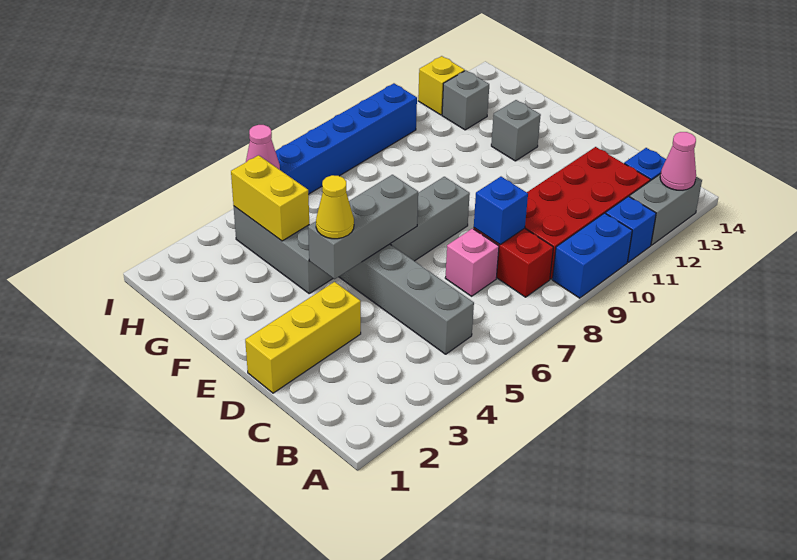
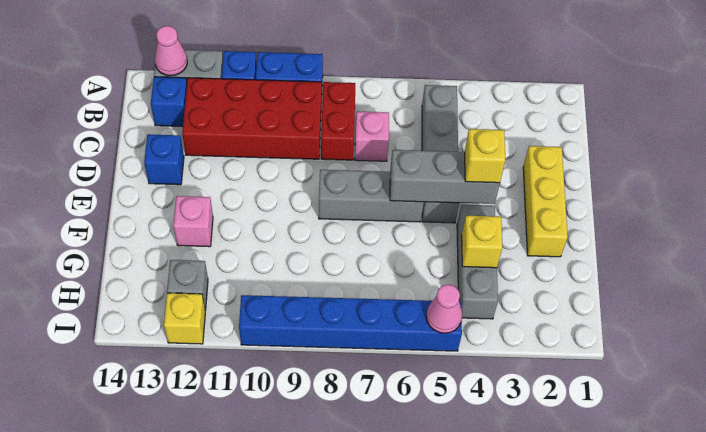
blue brick C8 level 2 -> blue brick D13 level 1
yellow brick D1:D3 level 1 -> yellow brick D2:F2 level 1
yellow cone E4 level 3 -> yellow brick E4 level 3
grey brick F12 level 1 -> pink brick F12 level 1
yellow brick G4:H4 level 2 -> yellow brick G4 level 2

